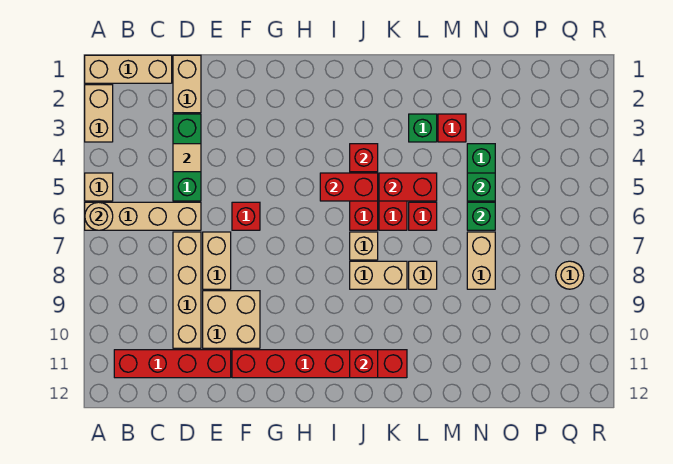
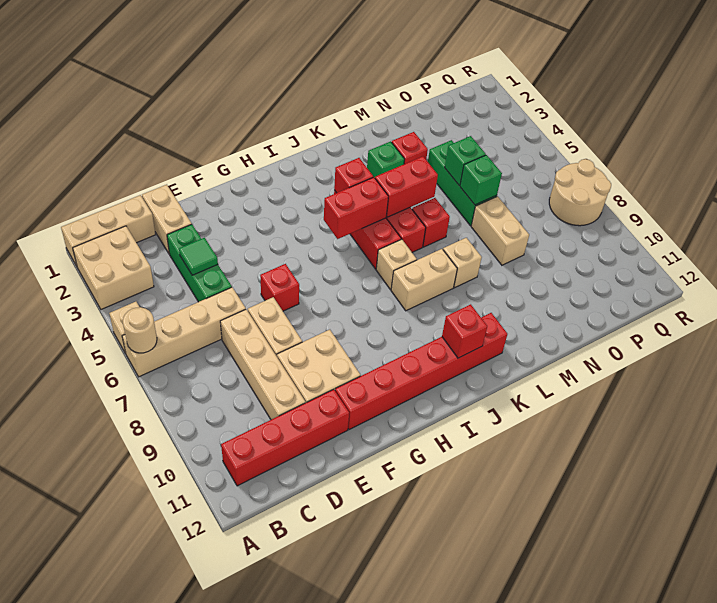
tan brick A2:A3 level 1 -> tan brick A2:B3 level 1
tan tile D4 level 2 -> green tile D4 level 2
tan round brick Q8 level 1 -> tan round brick Q7:R8 level 1

